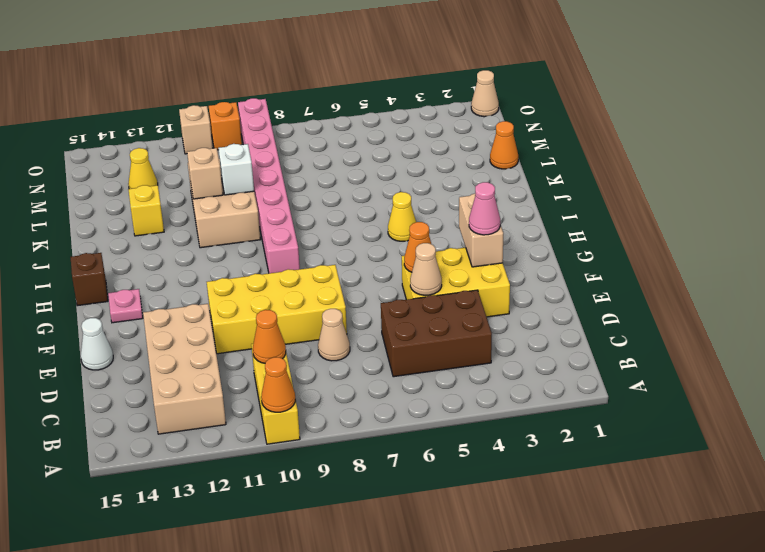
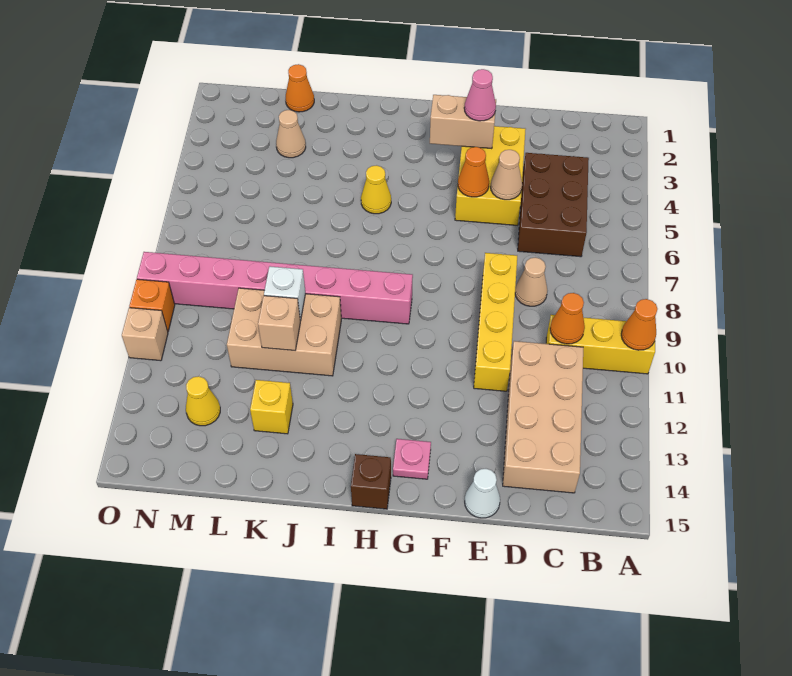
tan brick B12:E13 level 1 -> tan brick C11:D14 level 1
yellow brick E8:F11 level 1 -> yellow brick E8:E11 level 1
tan cone O1 level 1 -> tan cone L3 level 1

